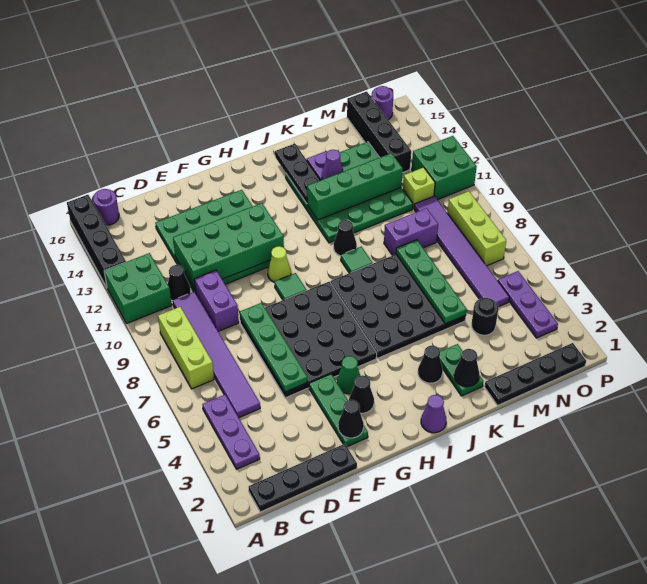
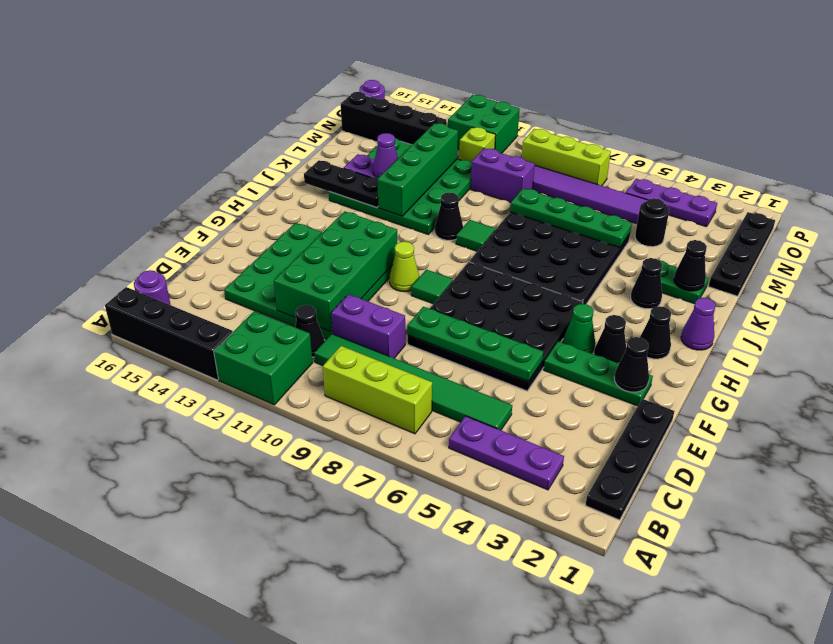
purple tile C5:C10 level 1 -> green tile C5:C10 level 1
none -> black cone H2 level 1
purple brick L9:M9 level 1 -> purple brick M9:M10 level 1

